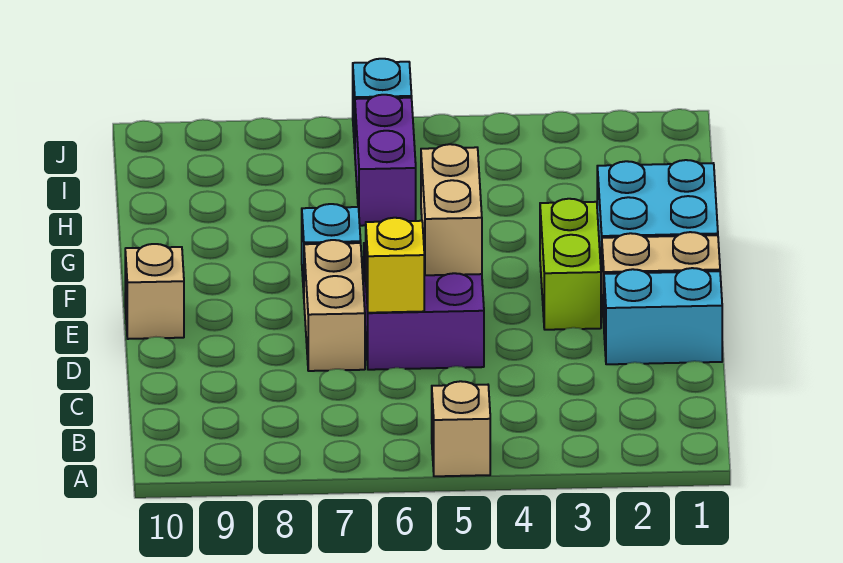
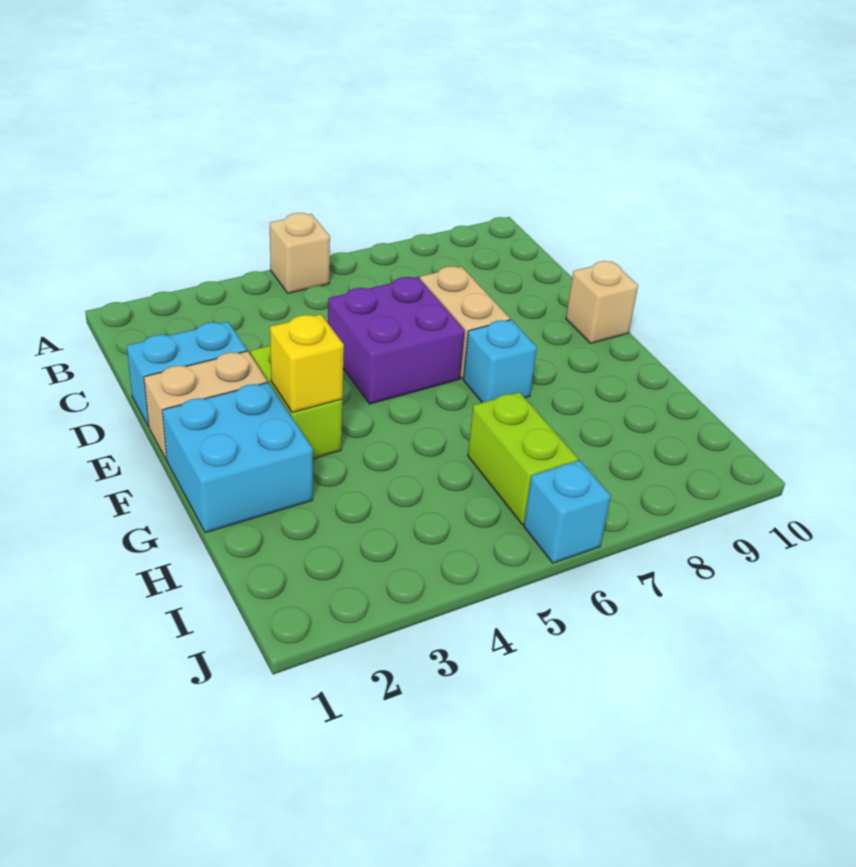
yellow brick D6 level 2 -> yellow brick F3 level 2
tan brick E5:F5 level 2 -> none
purple brick H6:I6 level 1 -> lime brick H6:I6 level 1

